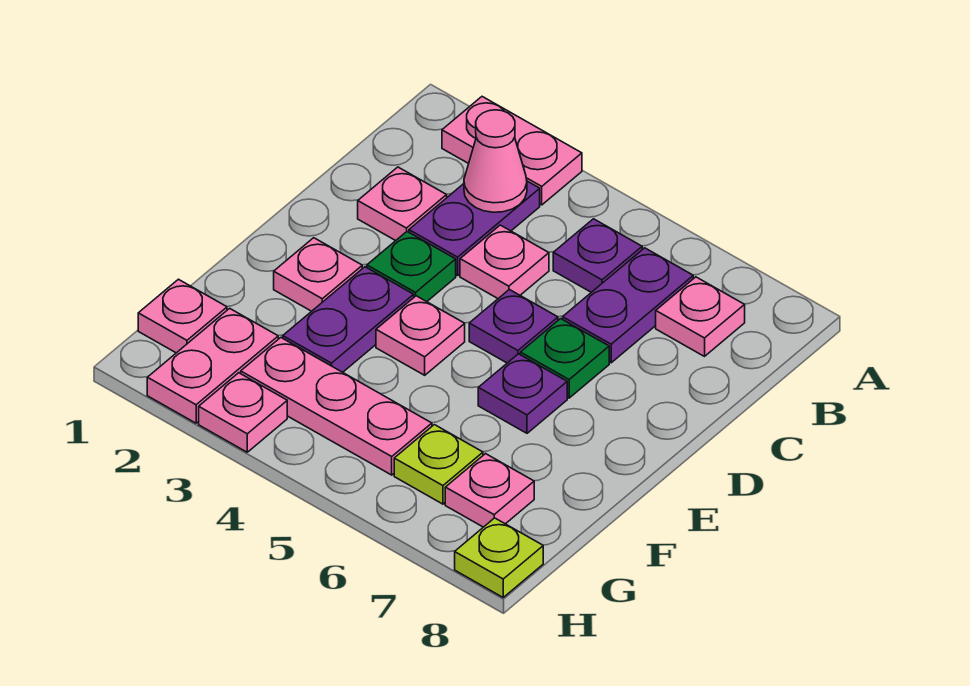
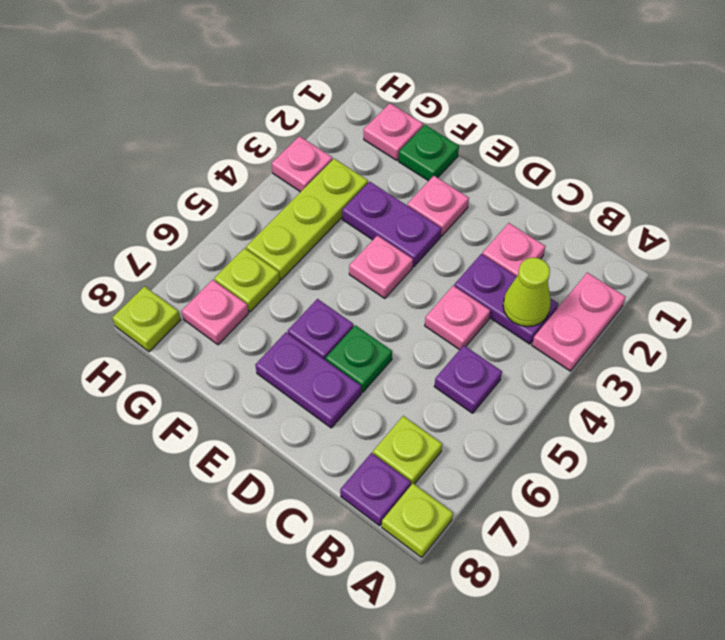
none -> lime plate A8 level 1
pink cone B3 level 2 -> lime cone B3 level 2
purple plate B6:C6 level 1 -> purple plate D7:E7 level 1
pink plate B7 level 1 -> lime plate B7 level 1
green plate D3 level 1 -> green plate F1 level 1
purple plate D5 level 1 -> purple plate B8 level 1
pink plate G2:H2 level 1 -> none
pink plate G3:G5 level 1 -> lime plate G3:G5 level 1

